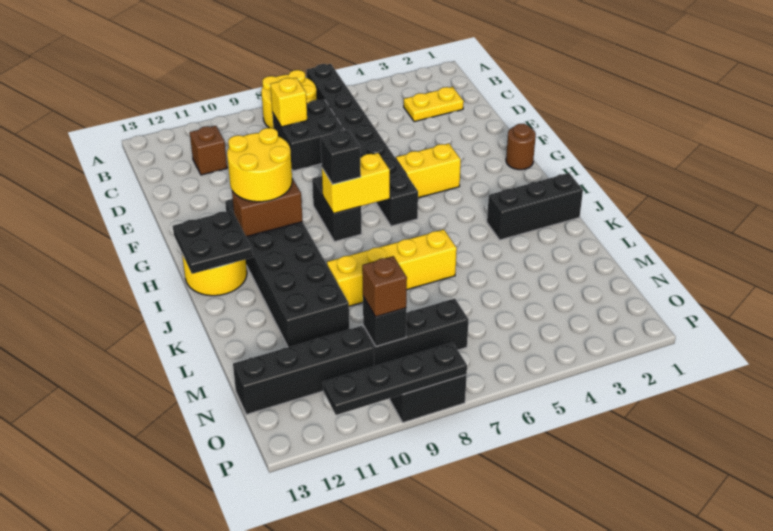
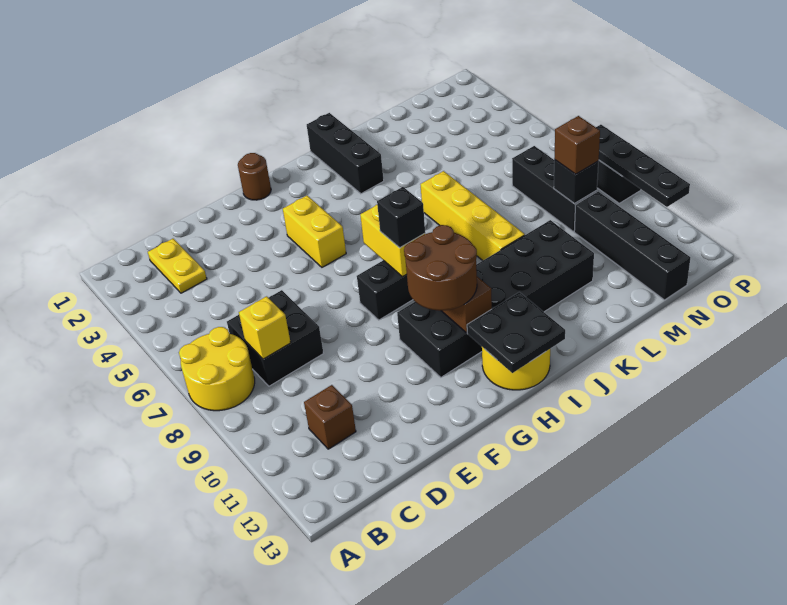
black brick A6:H6 level 1 -> none
yellow round brick G10:H11 level 3 -> brown round brick G10:H11 level 3

